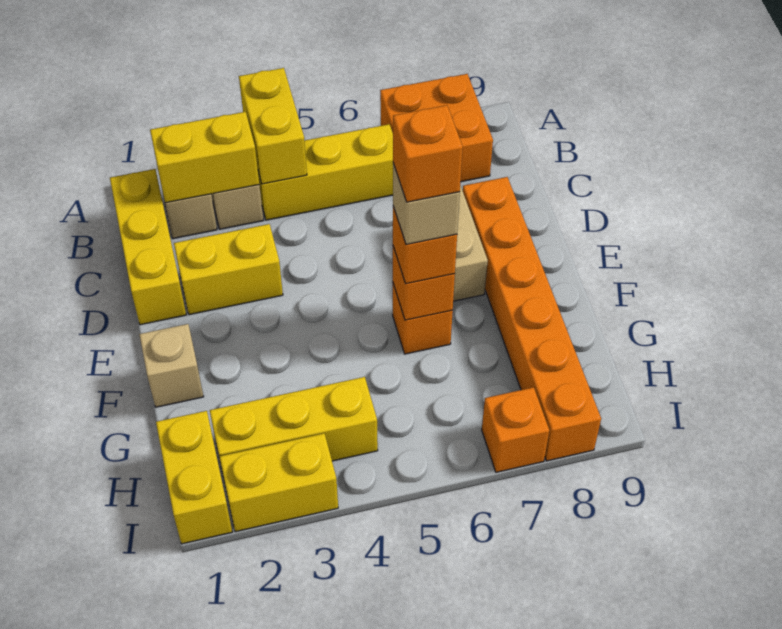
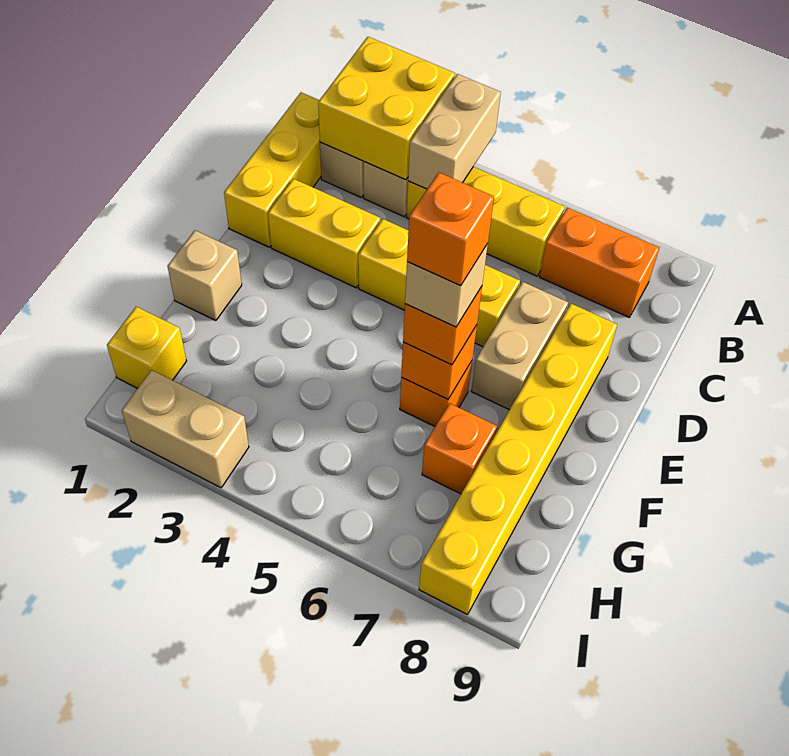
yellow brick A4:B4 level 2 -> tan brick A4:B4 level 2
orange brick A7:B8 level 1 -> orange brick B7:B8 level 1
yellow brick B2:B3 level 2 -> yellow brick A2:B3 level 2
orange brick D8:I8 level 1 -> yellow brick D8:I8 level 1
yellow brick H1:I1 level 1 -> yellow brick H1 level 1
yellow brick H2:H4 level 1 -> yellow brick D4:D6 level 1
yellow brick I2:I3 level 1 -> tan brick I2:I3 level 1
orange brick I7 level 1 -> orange brick G7 level 1

